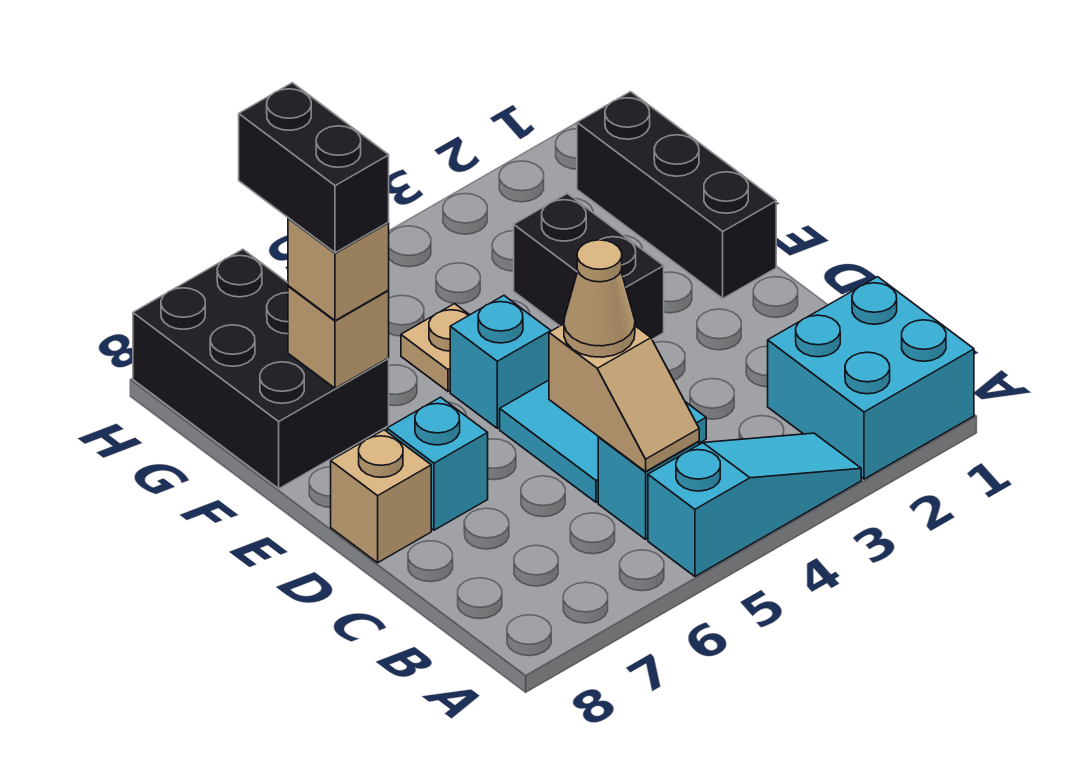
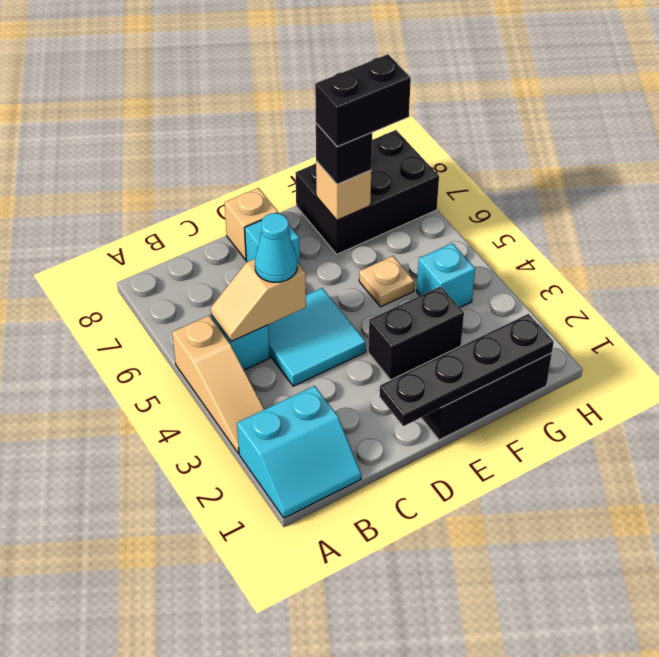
cyan brick A1:B2 level 1 -> cyan slope A1:B2 level 1 top 2
cyan slope A3:A5 level 1 top 5 -> tan slope A3:A5 level 1 top 5
tan cone C5 level 3 -> cyan cone C5 level 3
none -> black plate D1:G1 level 2
cyan brick E5 level 1 -> cyan brick G4 level 1
tan brick F7 level 3 -> black brick F7 level 3

